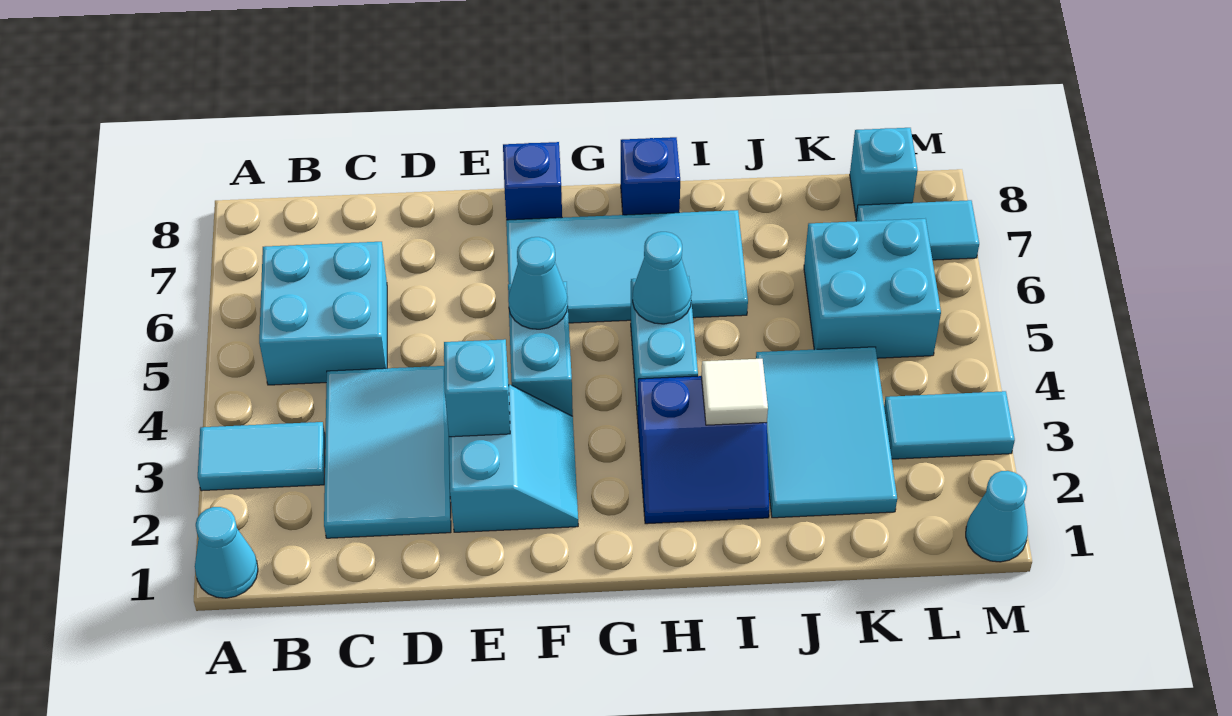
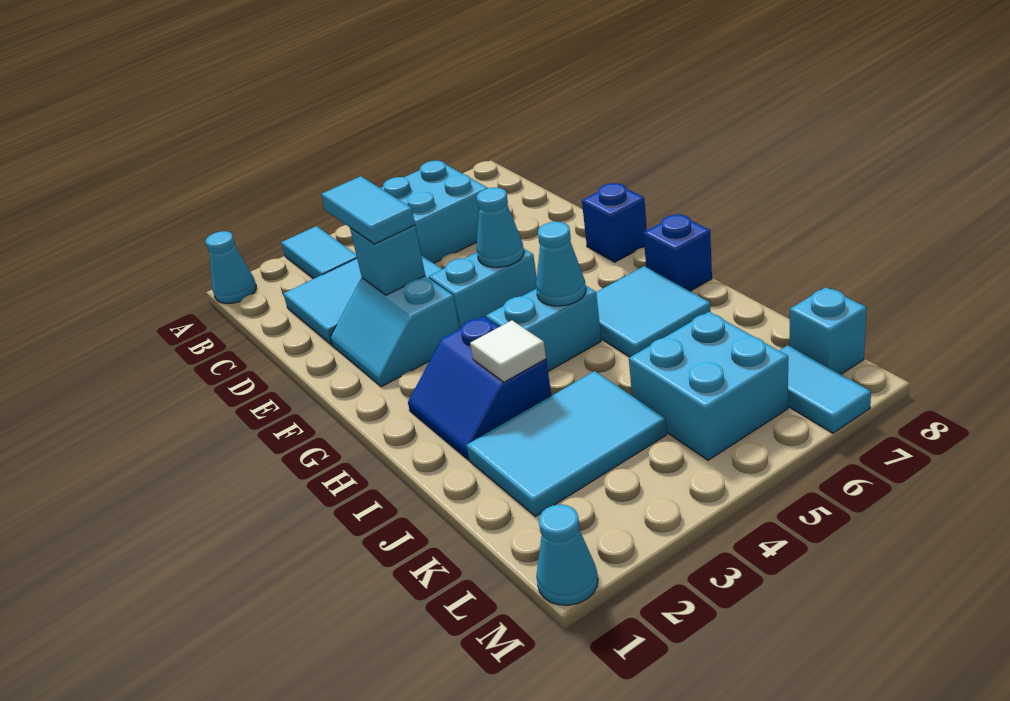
cyan slope E2:F3 level 1 top E -> cyan slope E2:F3 level 1 top 3
cyan tile F6:I7 level 1 -> cyan tile H6:I7 level 1
cyan tile L3:M3 level 1 -> cyan tile D3:E3 level 3

